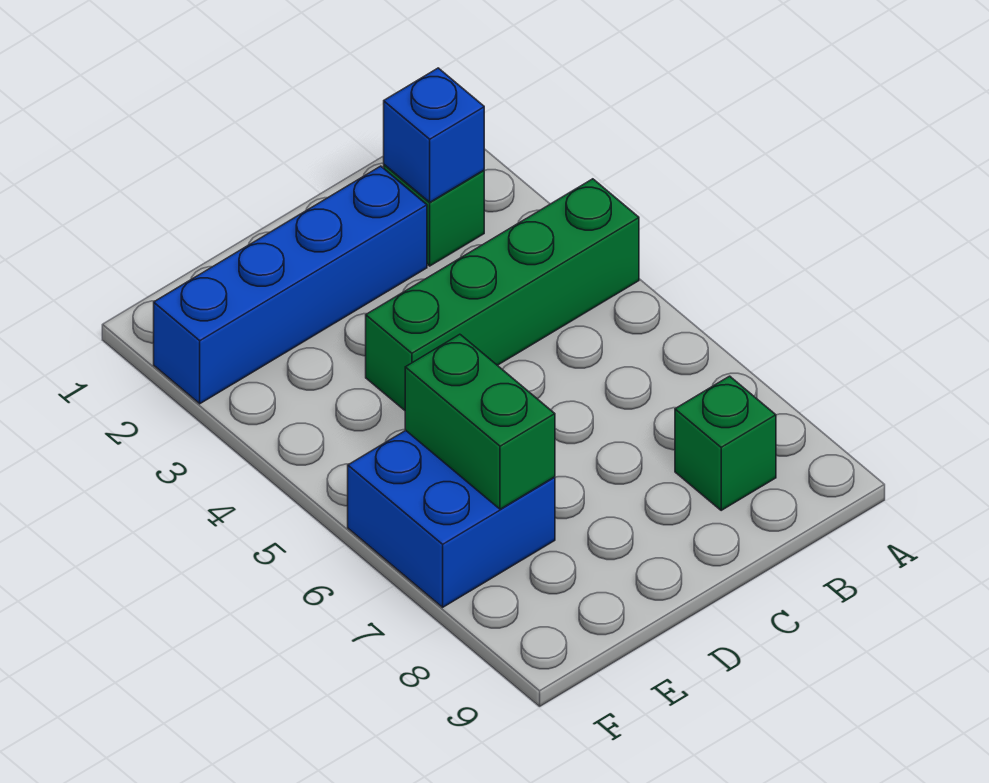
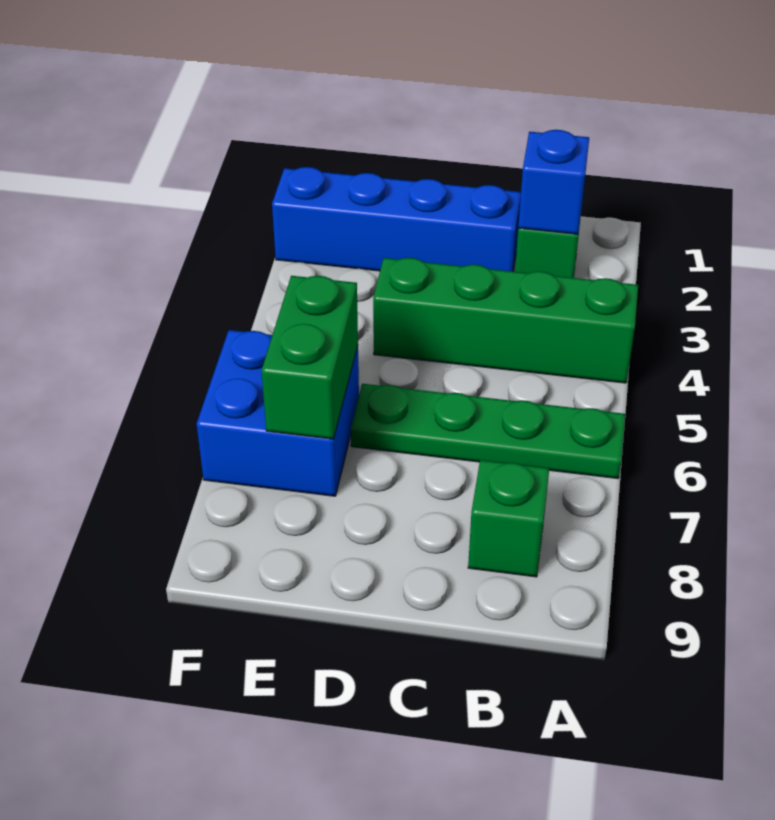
none -> green plate A6:D6 level 1

